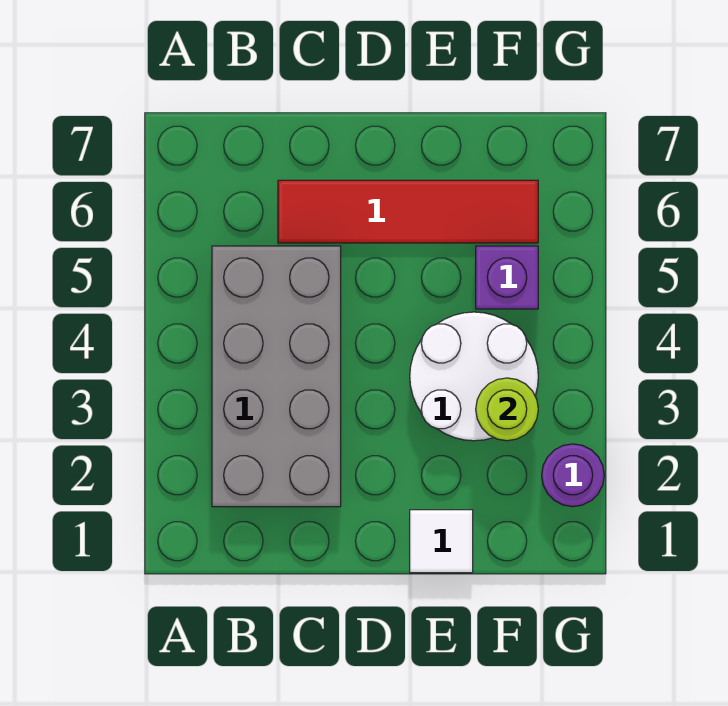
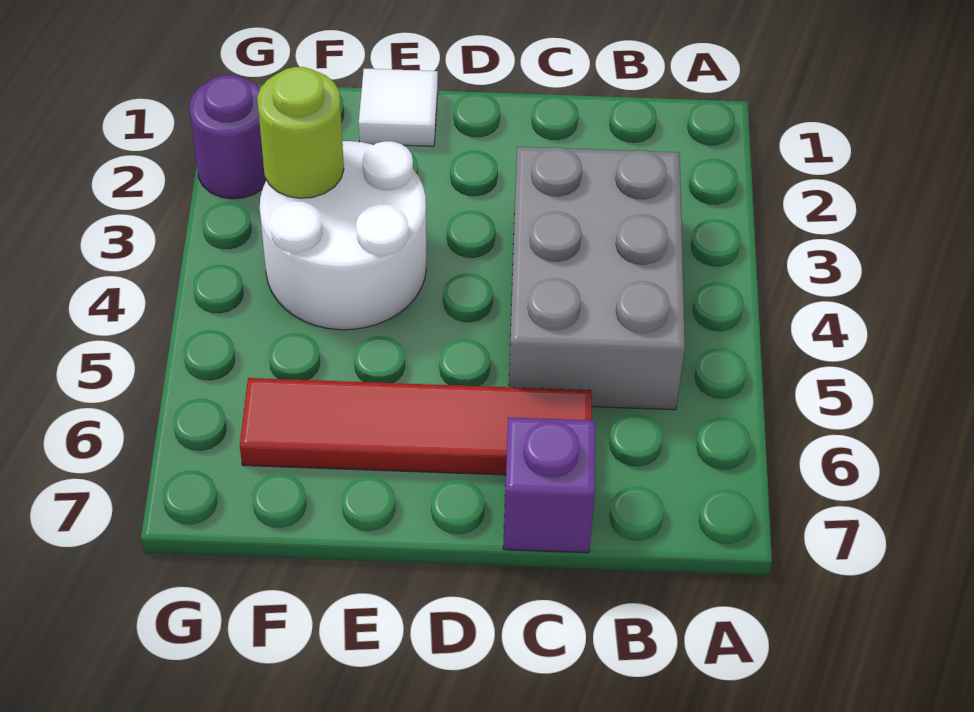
grey brick B2:C5 level 1 -> grey brick B3:C5 level 1
purple brick F5 level 1 -> purple brick C7 level 1

